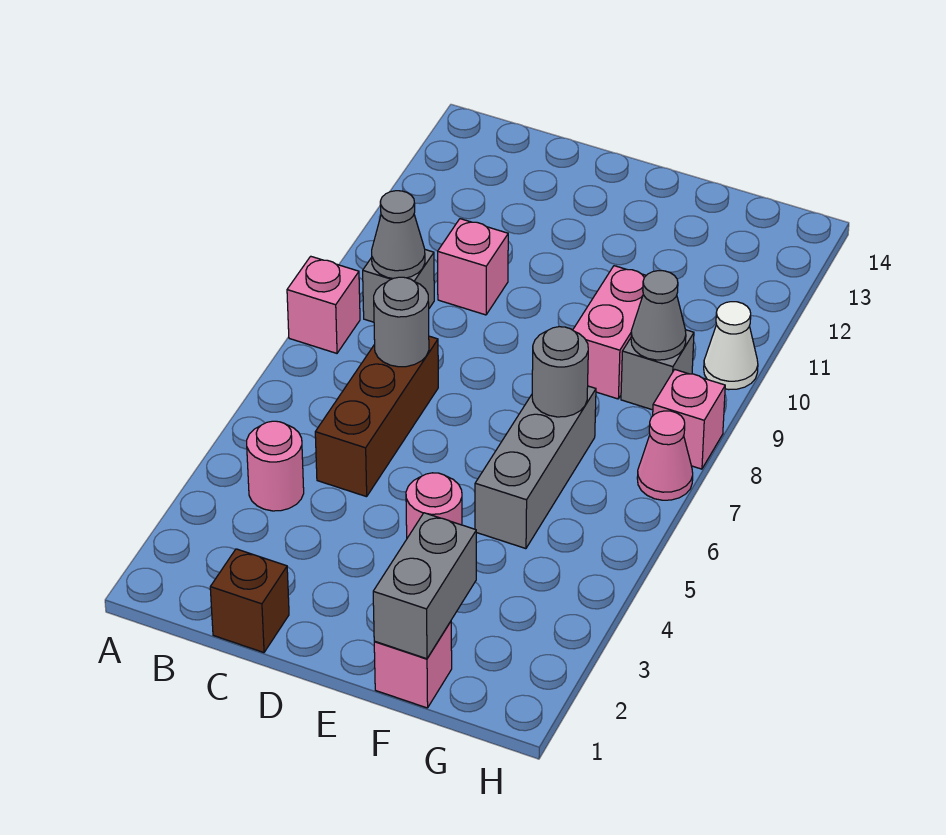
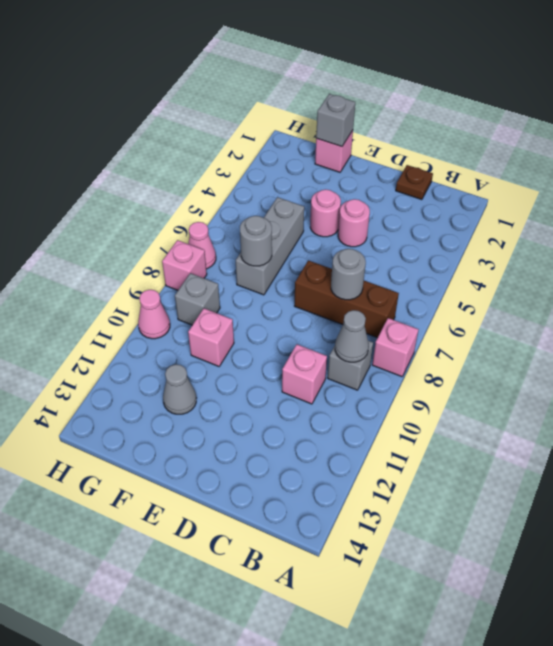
pink round brick B4 level 1 -> pink round brick D4 level 1
brown brick C1 level 1 -> brown plate C1 level 1
brown brick C5:C7 level 1 -> brown brick B7:D7 level 1
grey brick F1:F2 level 2 -> grey brick F1 level 2
pink brick F9:F10 level 1 -> pink brick F10 level 1
grey cone G9 level 2 -> grey cone F12 level 1
white cone H10 level 1 -> pink cone H10 level 1

